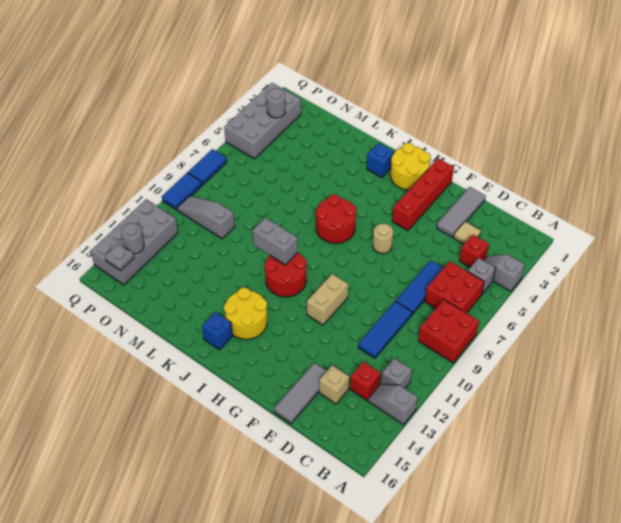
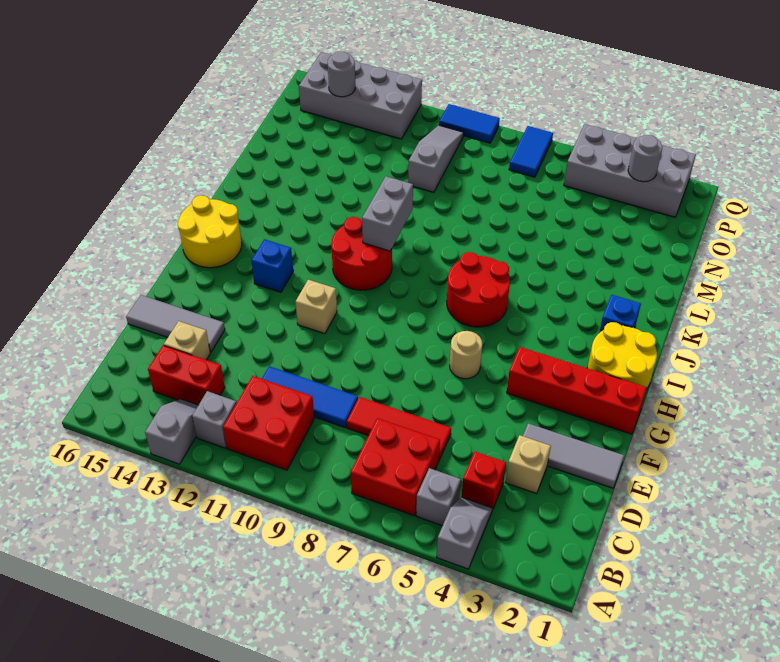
red brick A8:B9 level 1 -> red brick B10:C11 level 1
red brick C13 level 1 -> red brick C13:C14 level 1
tan tile D3 level 1 -> tan brick D3 level 1
blue tile D6:D8 level 1 -> red tile D6:D8 level 1
tan brick G10:G11 level 1 -> tan brick G11 level 1
yellow round brick I13:J14 level 1 -> yellow round brick H15:I16 level 1
blue brick J15 level 1 -> blue brick H13 level 1
grey plate P15 level 2 -> none
blue tile Q7:Q8 level 1 -> blue tile P7:Q7 level 1

